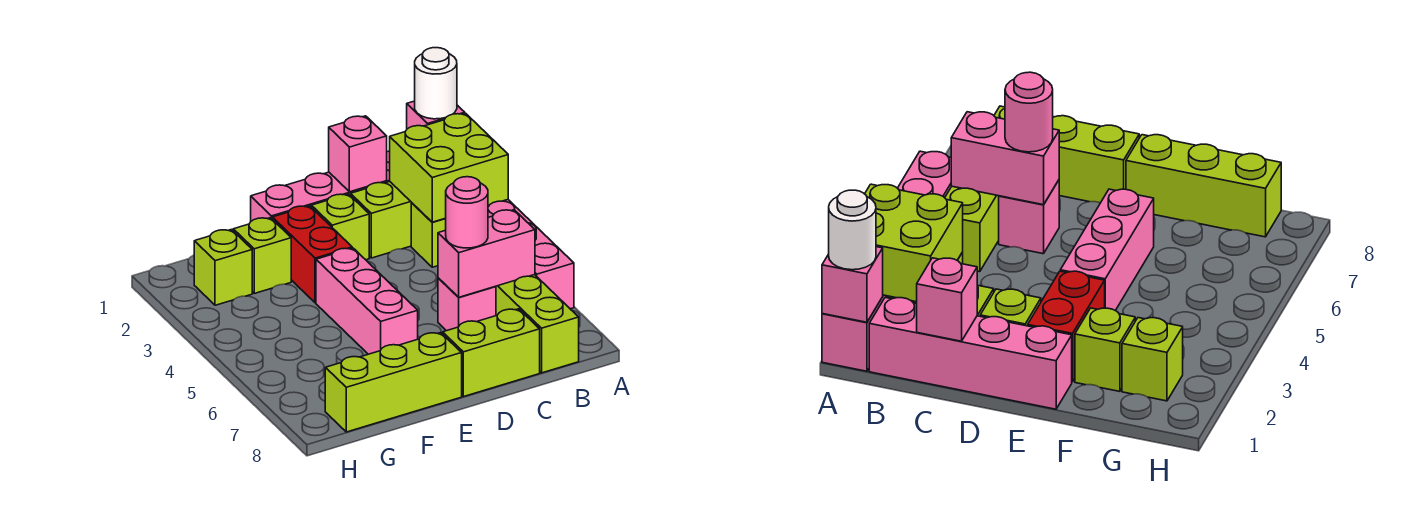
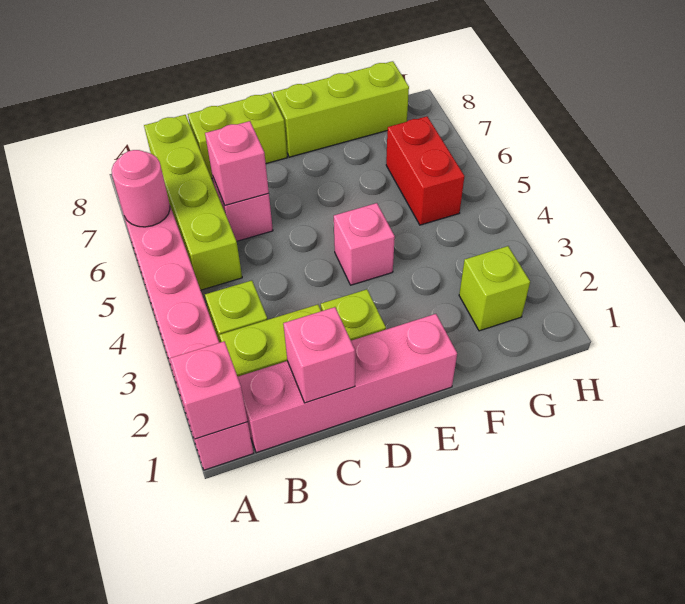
white round brick A1 level 3 -> none
lime brick A2:B3 level 2 -> none
pink brick B6:C6 level 2 -> pink brick C6 level 2
pink round brick C6 level 3 -> pink round brick A6 level 2
red brick E2:E3 level 1 -> red brick G5:G6 level 1
pink brick E4:E6 level 1 -> pink brick E4 level 1
lime brick F2 level 1 -> none

